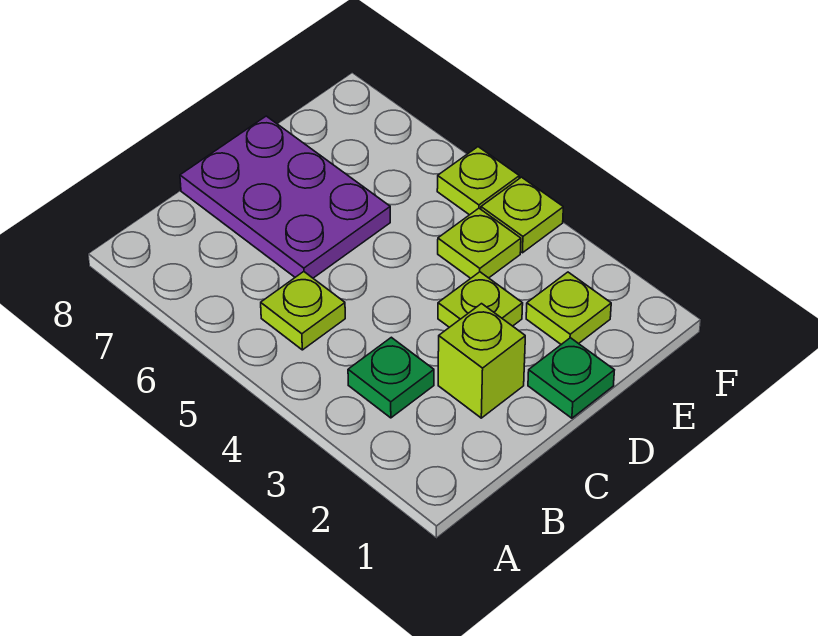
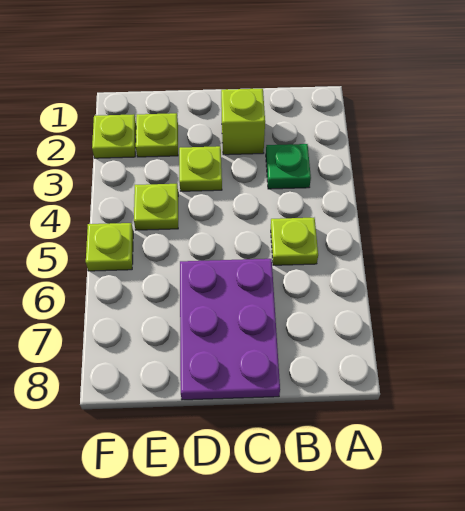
green plate D1 level 1 -> none
lime plate F4 level 1 -> lime plate F2 level 1

